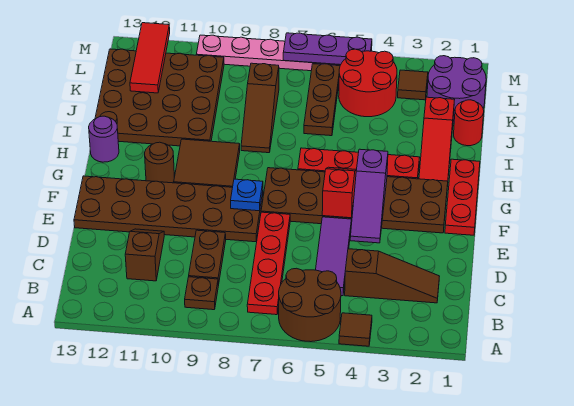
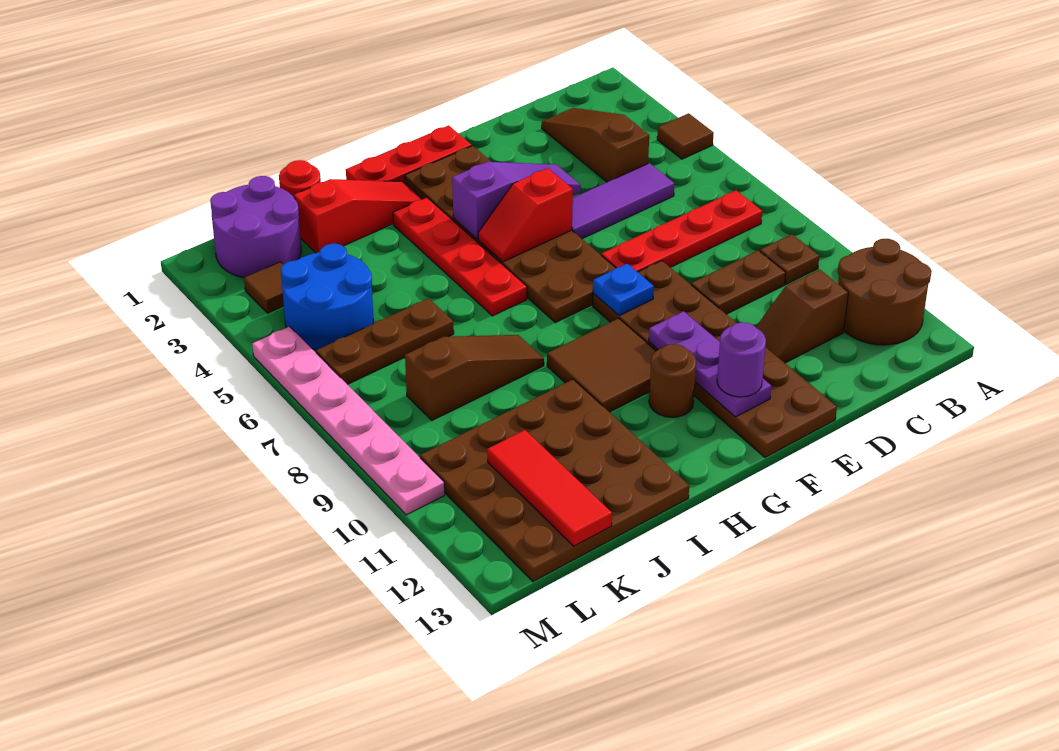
brown round brick A5:B6 level 1 -> brown round brick A11:B12 level 1
purple round brick H13 level 1 -> purple round brick F12 level 3
red round brick K4:L5 level 1 -> blue round brick K4:L5 level 1
red tile K12:M12 level 2 -> red tile K11:K13 level 2
purple plate M5:M7 level 2 -> purple plate F10:F12 level 2

